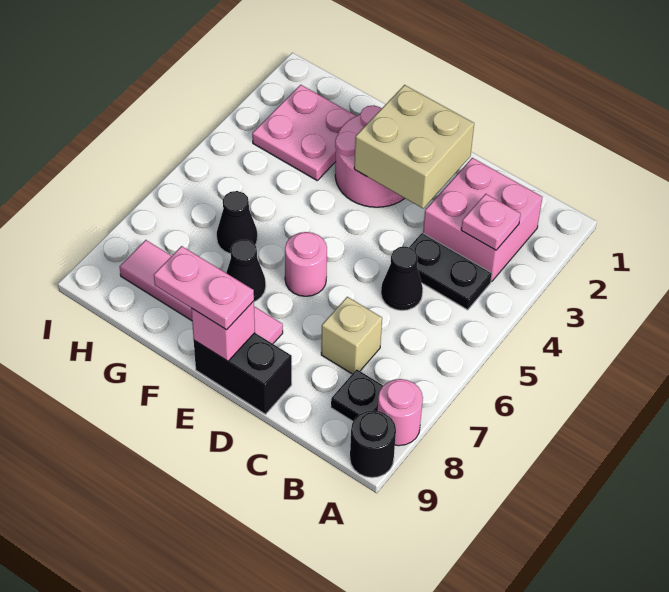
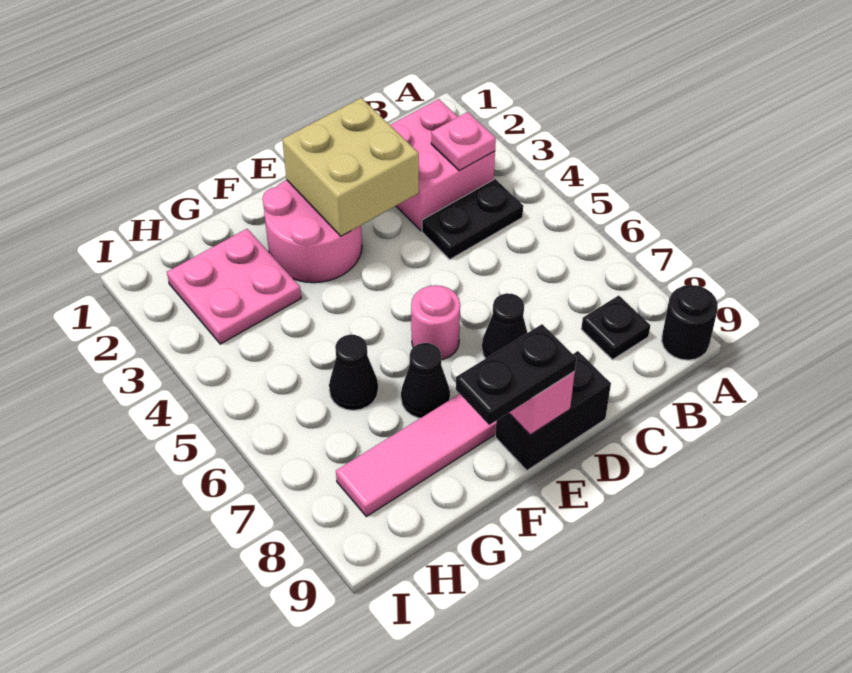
pink round brick A8 level 1 -> none
black cone C5 level 1 -> black cone D7 level 1
tan brick C7 level 1 -> none
pink plate E9:F9 level 3 -> black plate E9:F9 level 3

